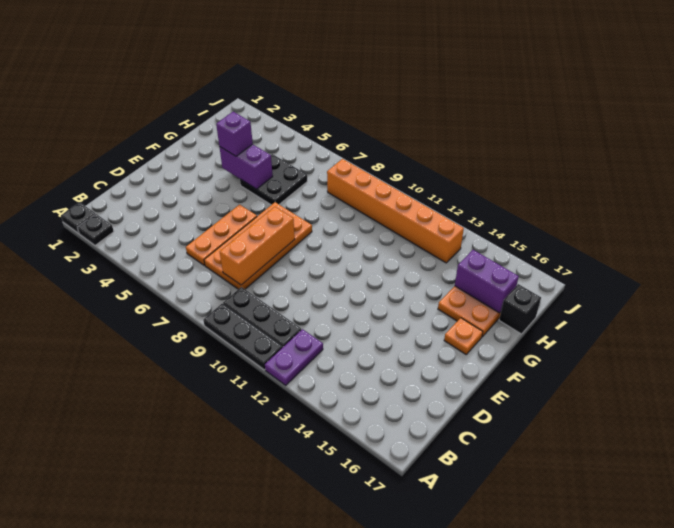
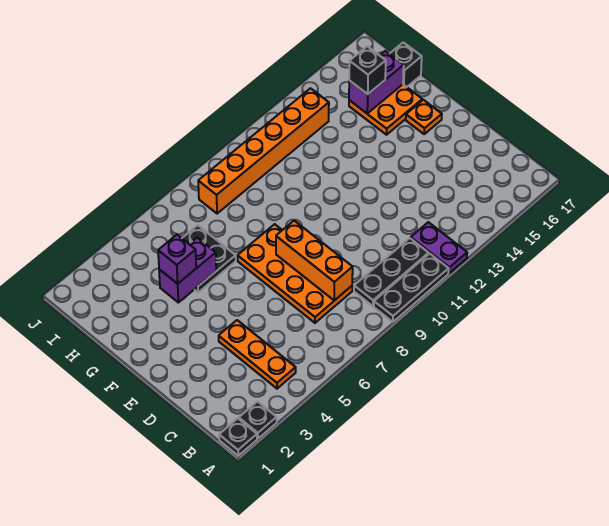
orange plate C6:E6 level 1 -> orange plate B4:D4 level 1
none -> black brick H15 level 3

